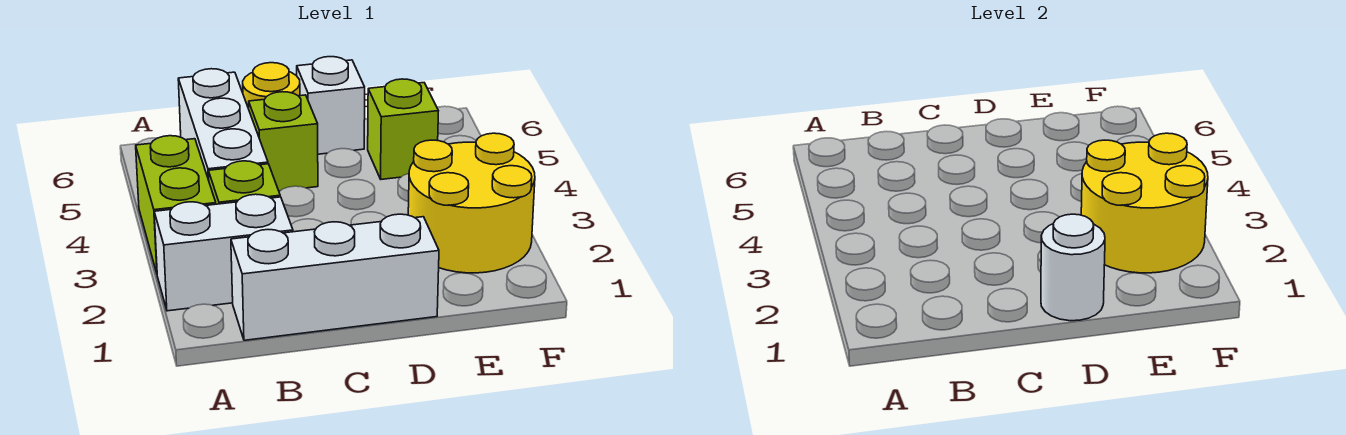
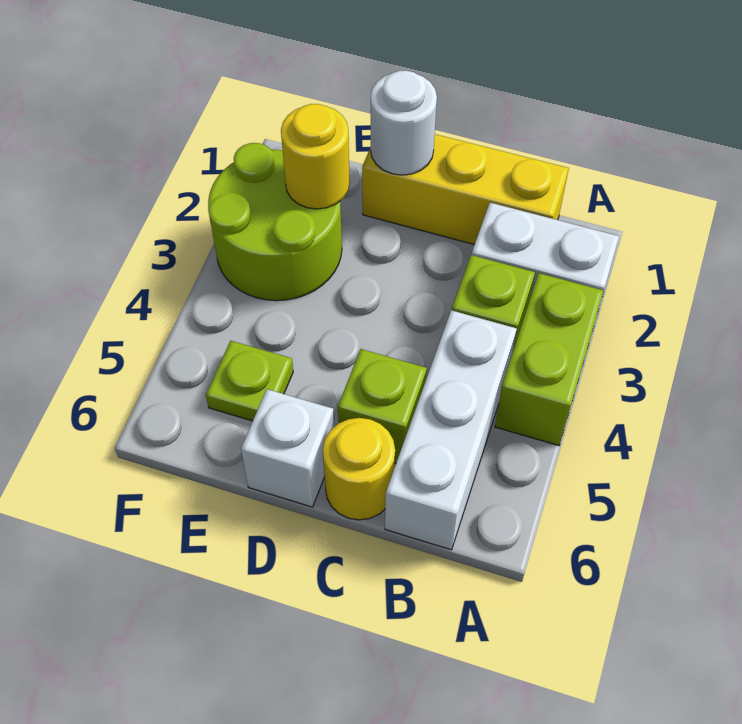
white brick B1:D1 level 1 -> yellow brick B1:D1 level 1
yellow round brick E2:F3 level 1 -> lime round brick E2:F3 level 1
yellow round brick E2:F3 level 2 -> yellow round brick E2 level 2
lime brick E5 level 1 -> lime plate E5 level 1

